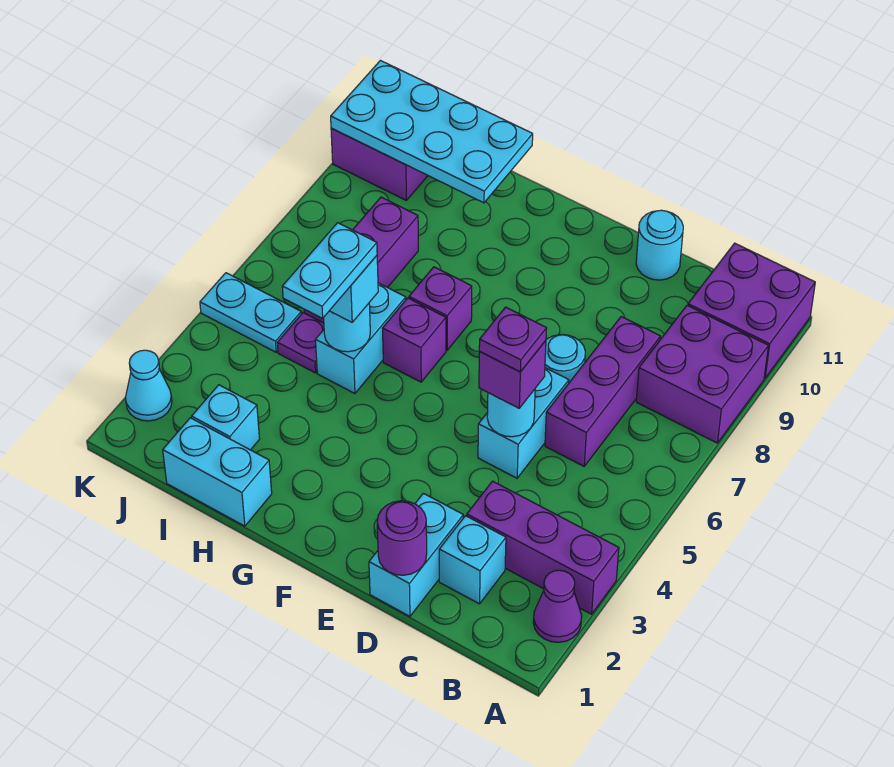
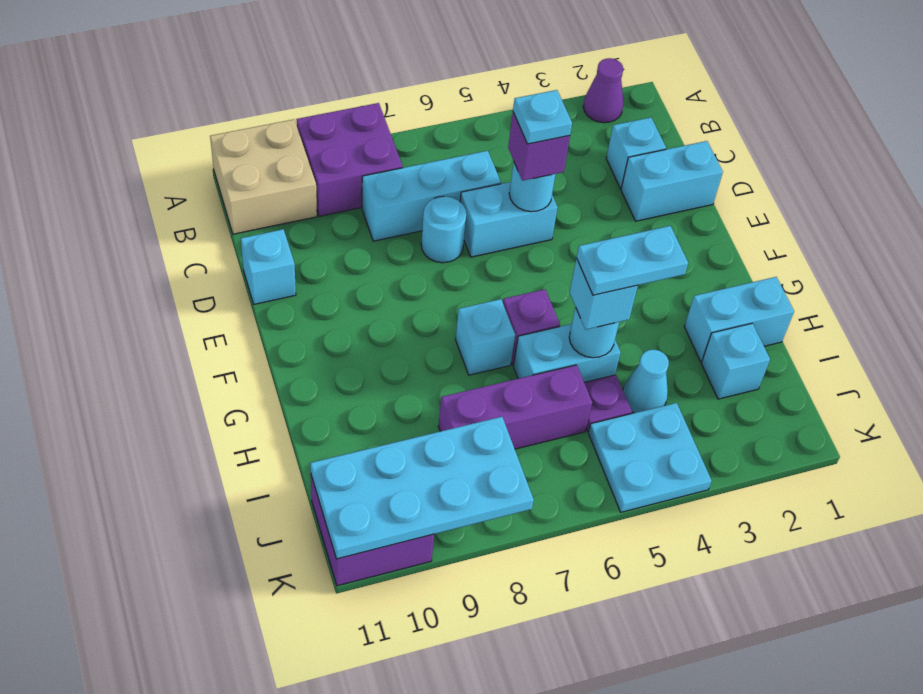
purple brick A3:C3 level 1 -> none
purple brick A10:B11 level 1 -> tan brick A10:B11 level 1
purple brick C6:C8 level 1 -> cyan brick C6:C8 level 1
purple round brick D1 level 2 -> none
purple plate D5 level 4 -> cyan plate D5 level 4
cyan round brick D11 level 1 -> cyan brick D11 level 1
purple brick G7 level 1 -> cyan brick G7 level 1
cyan brick H1:I1 level 1 -> cyan brick H1:H2 level 1
cyan plate H10:K11 level 2 -> cyan plate J8:K11 level 2
cyan plate J5:K5 level 1 -> cyan plate J4:K5 level 1
cyan cone K2 level 1 -> cyan cone I4 level 1

